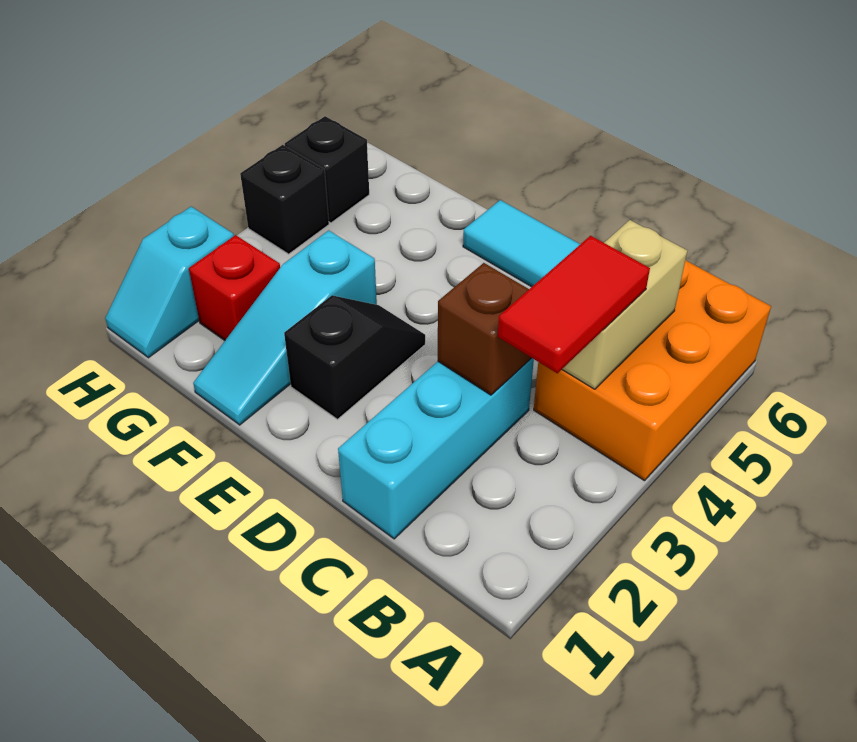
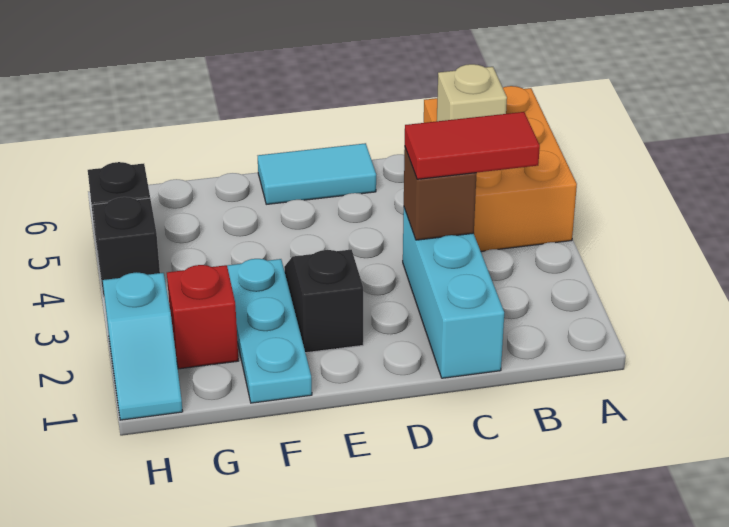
red tile B3:B4 level 3 -> red tile B3:C3 level 3
tan brick B4:B5 level 2 -> tan brick B5 level 2
cyan slope F1:F3 level 1 top 3 -> cyan plate F1:F3 level 1

